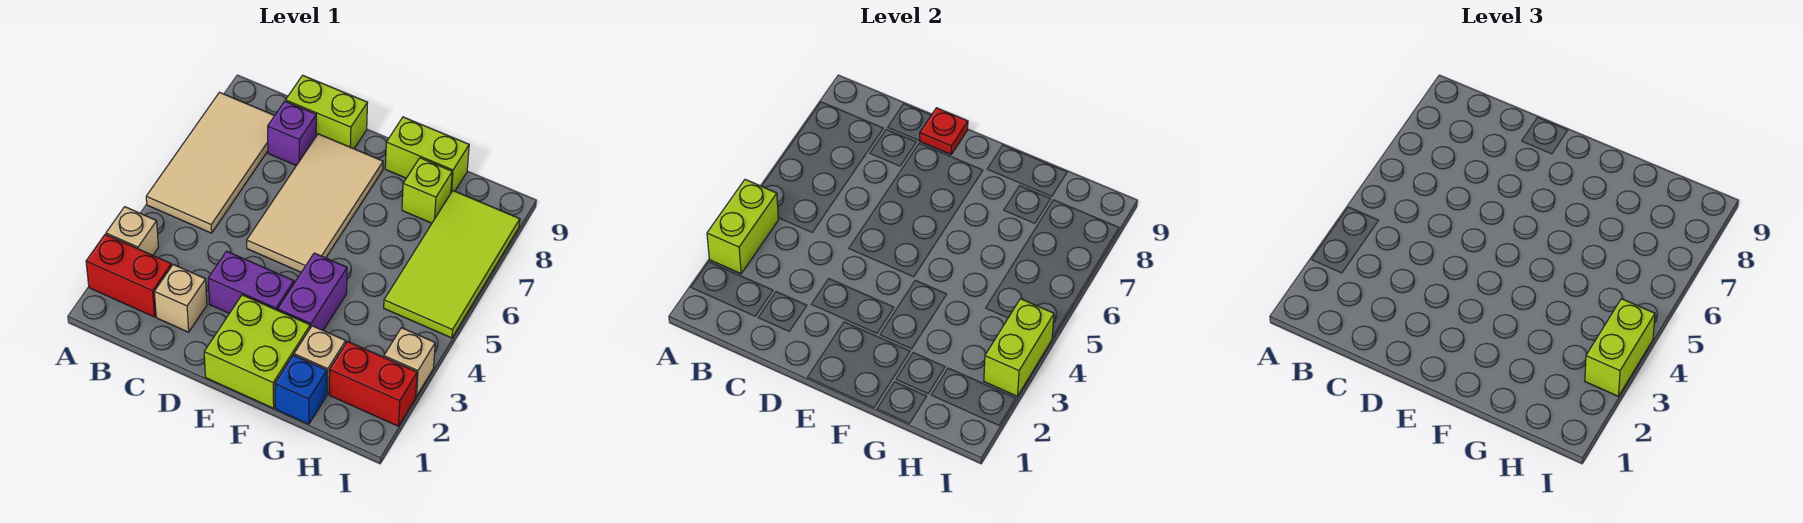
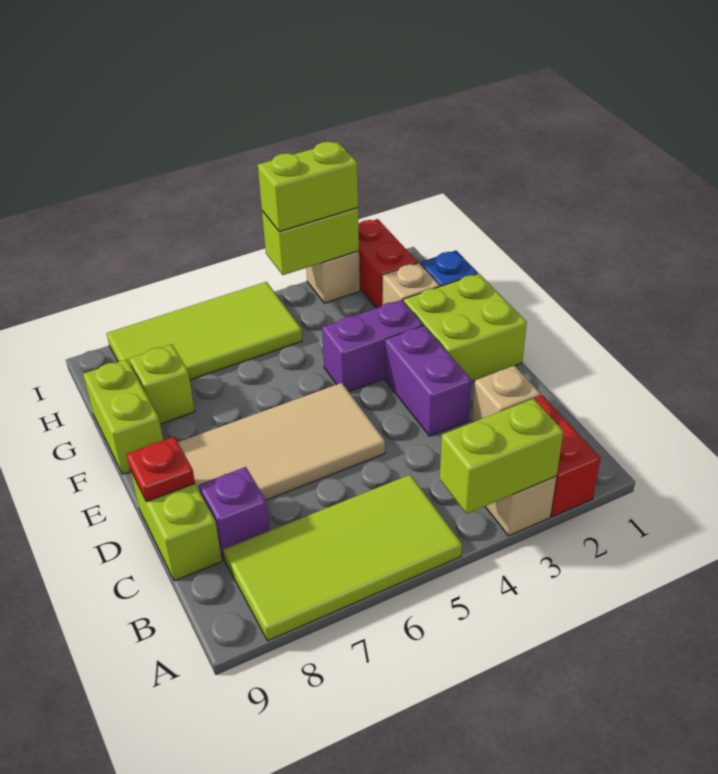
tan tile A5:B8 level 1 -> lime tile A5:B8 level 1

